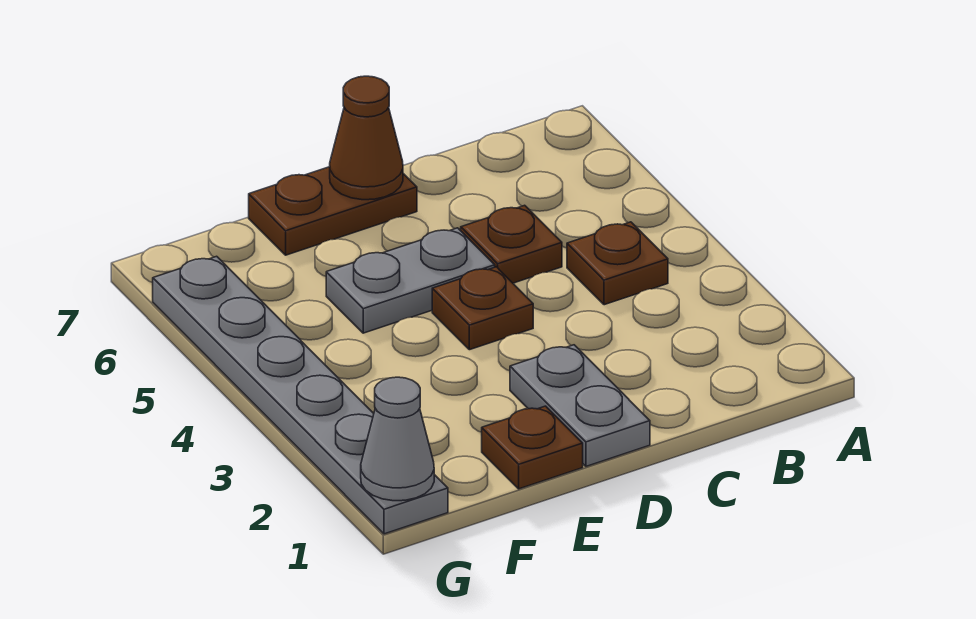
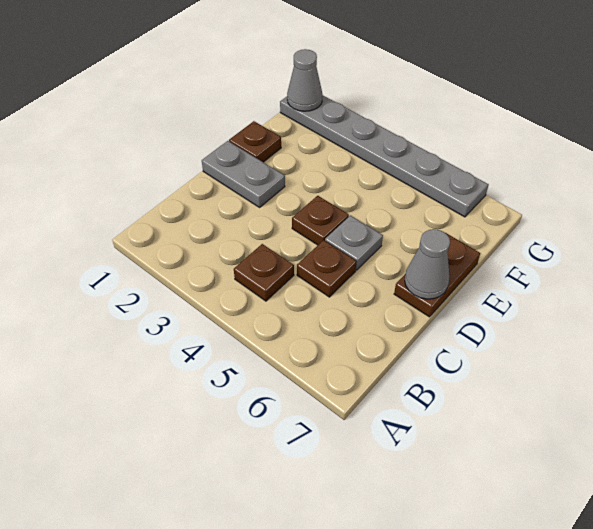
grey plate D5:E5 level 1 -> grey plate D5 level 1
brown cone D7 level 2 -> grey cone D7 level 2

